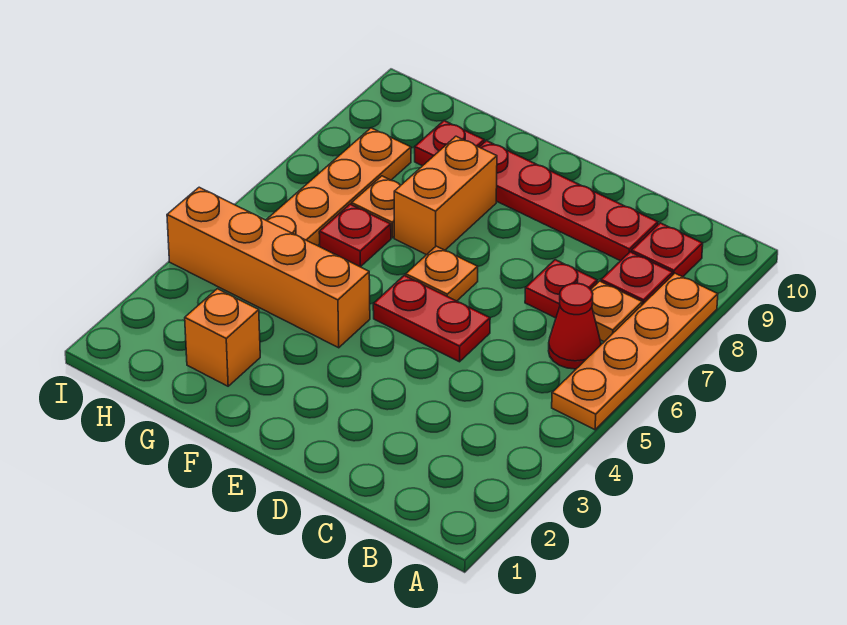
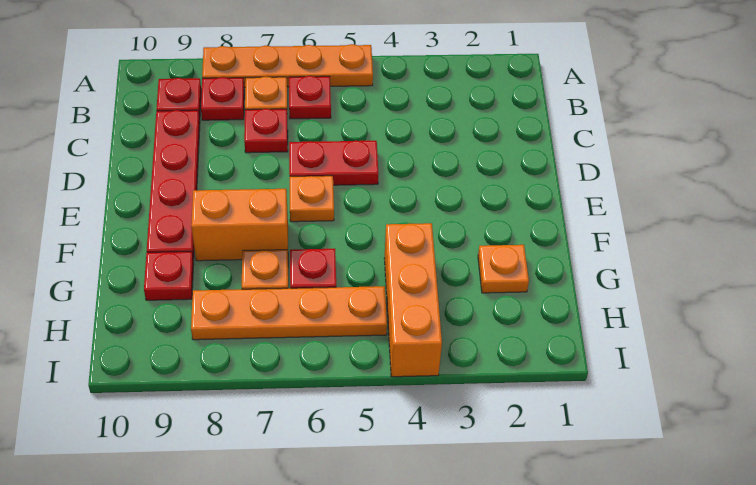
red cone B6 level 1 -> red plate B6 level 1
red plate D5:E5 level 1 -> red plate D5:D6 level 1
orange brick F4:I4 level 1 -> orange brick G4:I4 level 1
orange brick G2 level 1 -> orange plate G2 level 1

